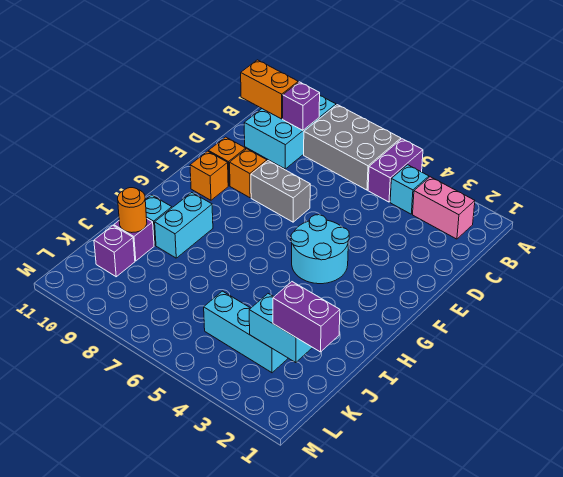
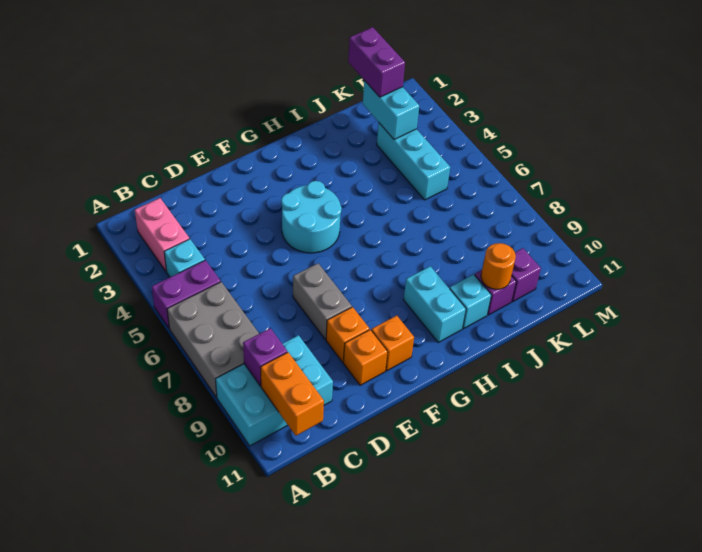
cyan brick H9:I9 level 1 -> cyan brick H9:H10 level 1

